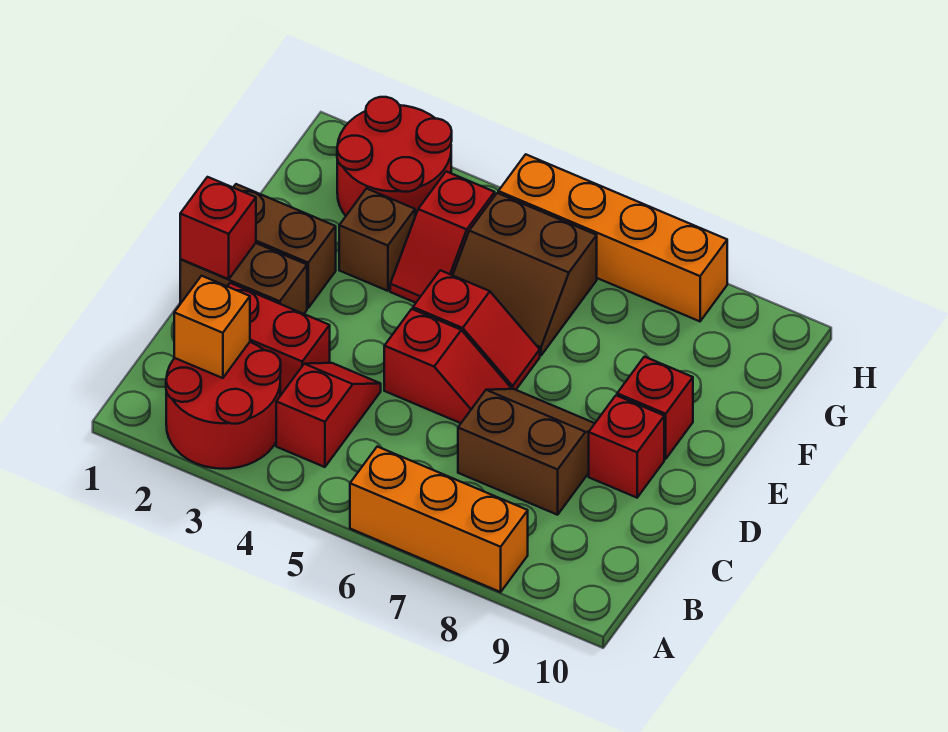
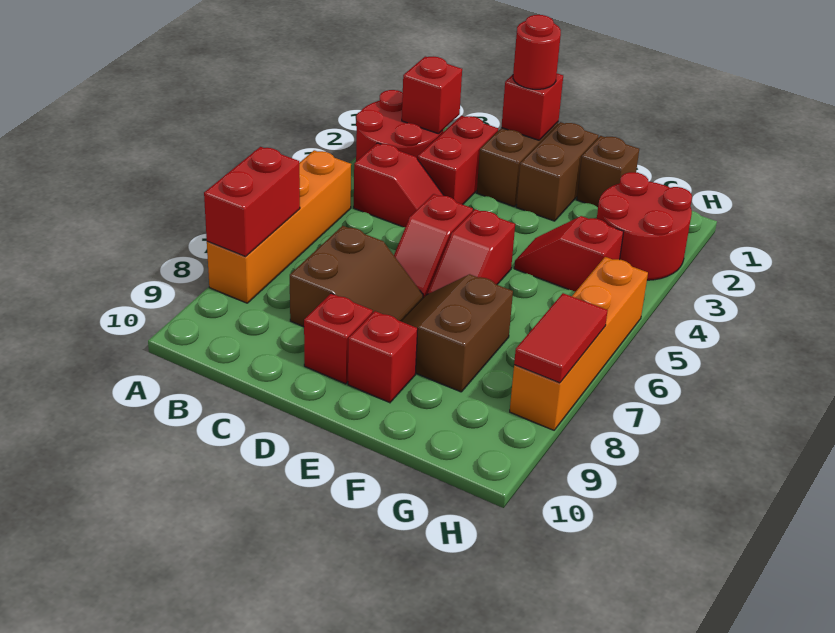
orange brick A6:A8 level 1 -> orange brick A5:A8 level 1
none -> red brick A7:A8 level 2
orange brick B2 level 2 -> red brick B2 level 2
none -> red round brick D1 level 3
brown brick F3 level 1 -> brown brick F1 level 1
brown slope F5:G6 level 1 top G -> brown slope E7:F8 level 1 top F
none -> red tile H7:H8 level 2

